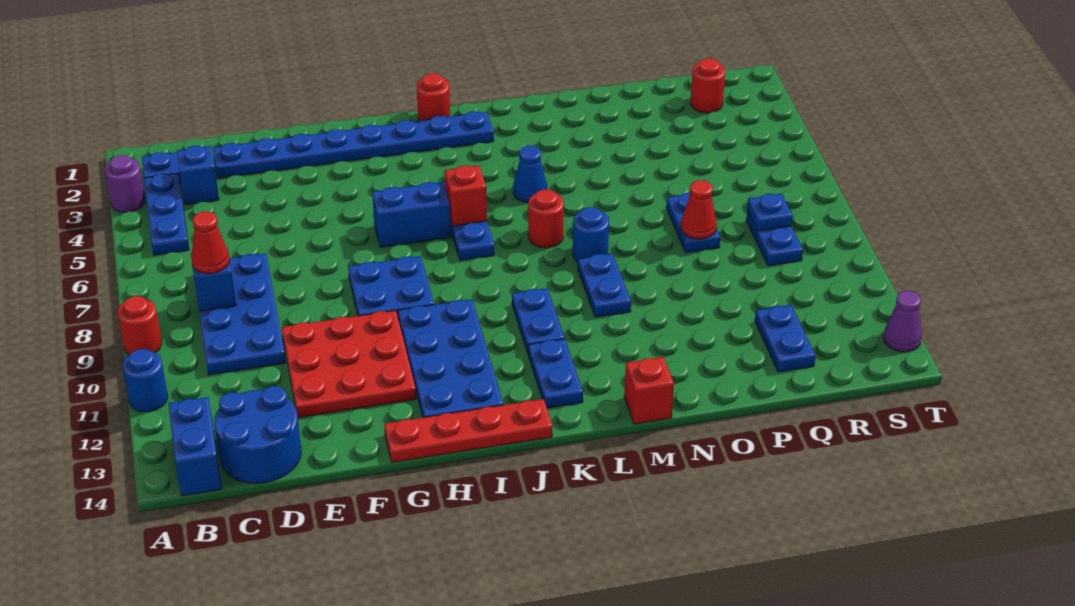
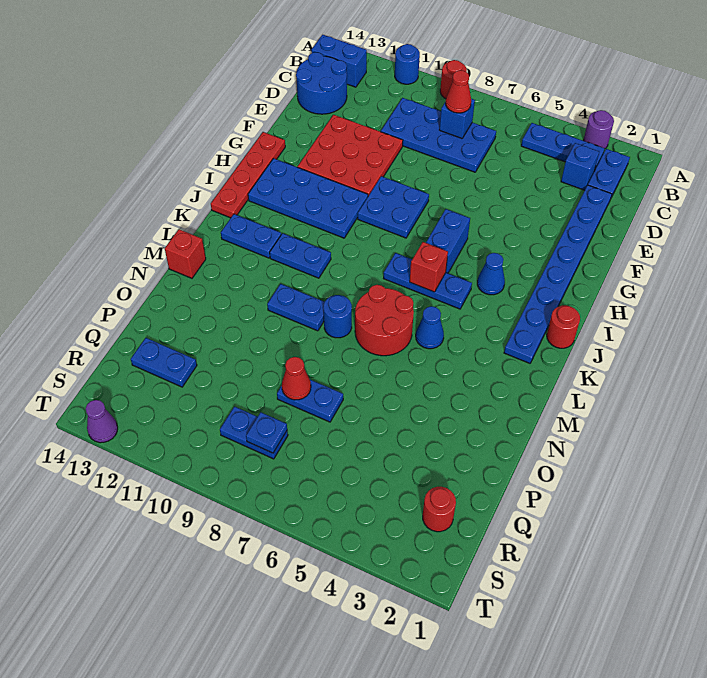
none -> blue cone I4 level 1
red round brick L7 level 1 -> red round brick L6:M7 level 1

